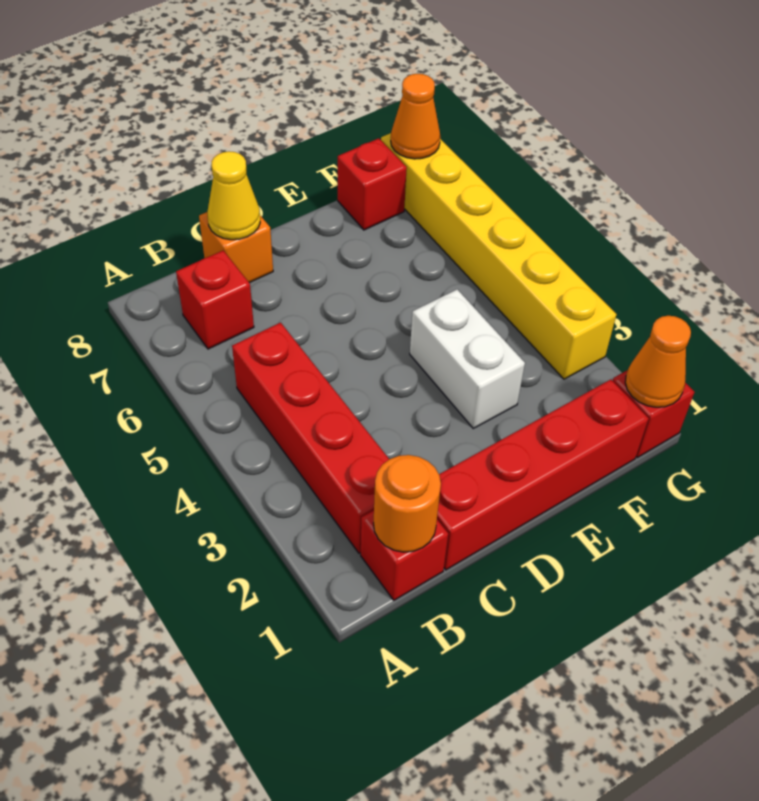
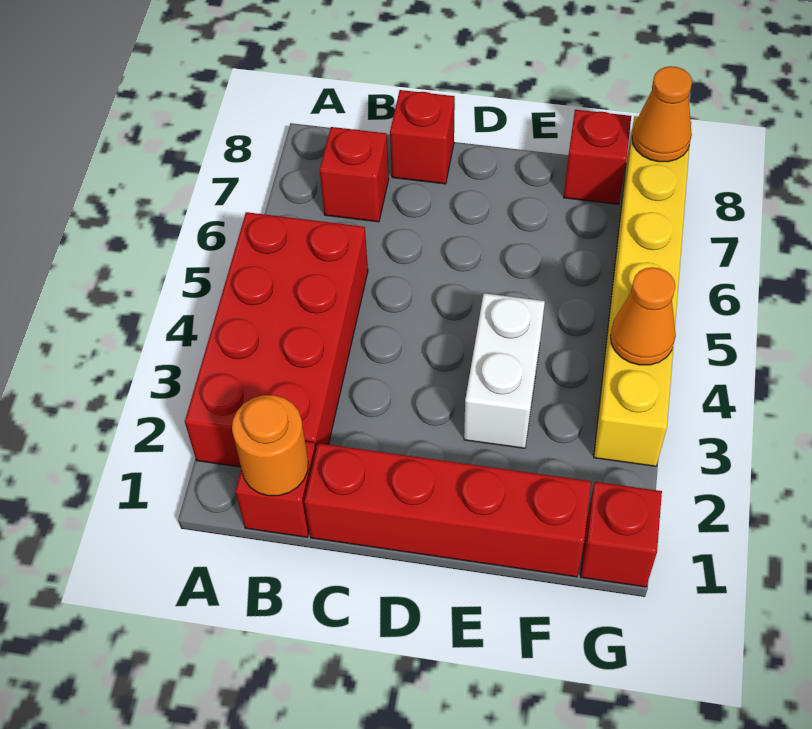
red brick B2:B5 level 1 -> red brick A2:B5 level 1
orange brick C8 level 1 -> red brick C8 level 1
yellow cone C8 level 2 -> none
orange cone G1 level 2 -> orange cone G4 level 2

